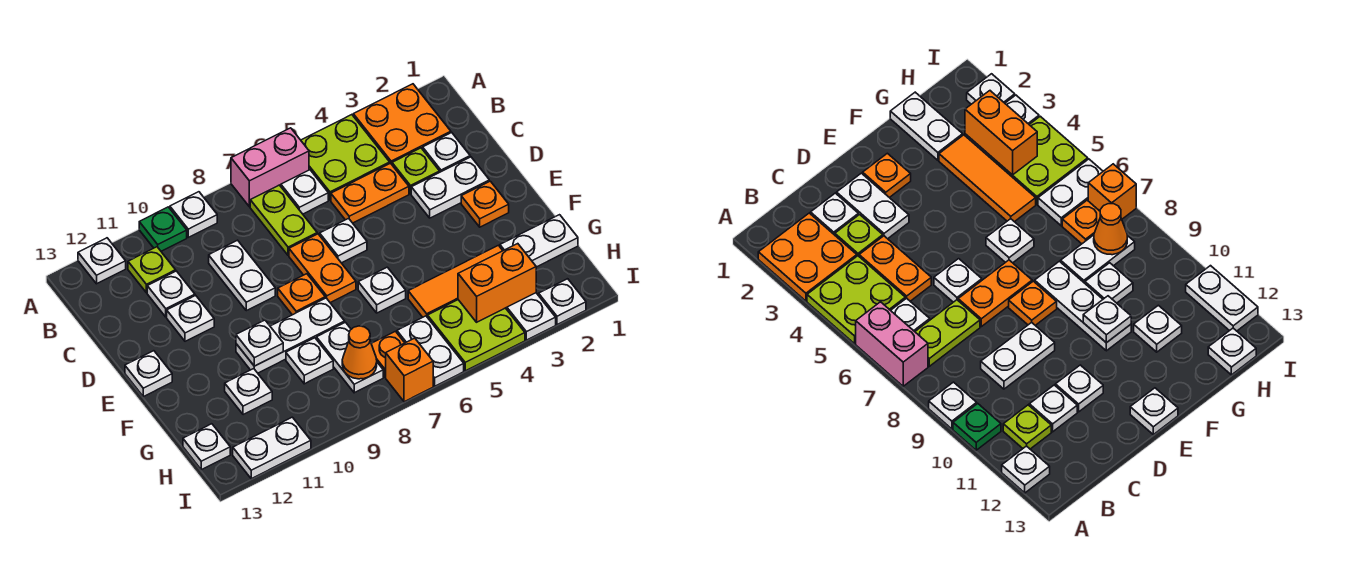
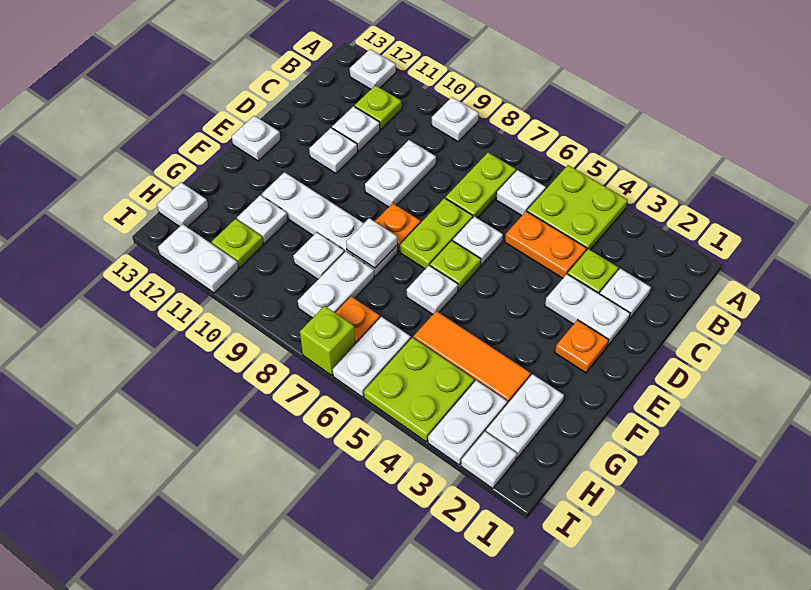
orange plate A2:B3 level 1 -> none
pink brick A6:A7 level 1 -> none
green plate A10 level 1 -> none
orange plate D7:E7 level 1 -> lime plate D7:E7 level 1
none -> lime plate E6 level 1
white plate F8:F10 level 1 -> white plate F8:F11 level 1
white plate F10 level 2 -> white plate F8 level 2
white plate G1:G2 level 1 -> white plate G2:H2 level 1
orange brick H3:H4 level 2 -> none
orange cone H8 level 2 -> none
none -> lime plate H11 level 1
orange brick I7 level 1 -> lime brick I7 level 1

